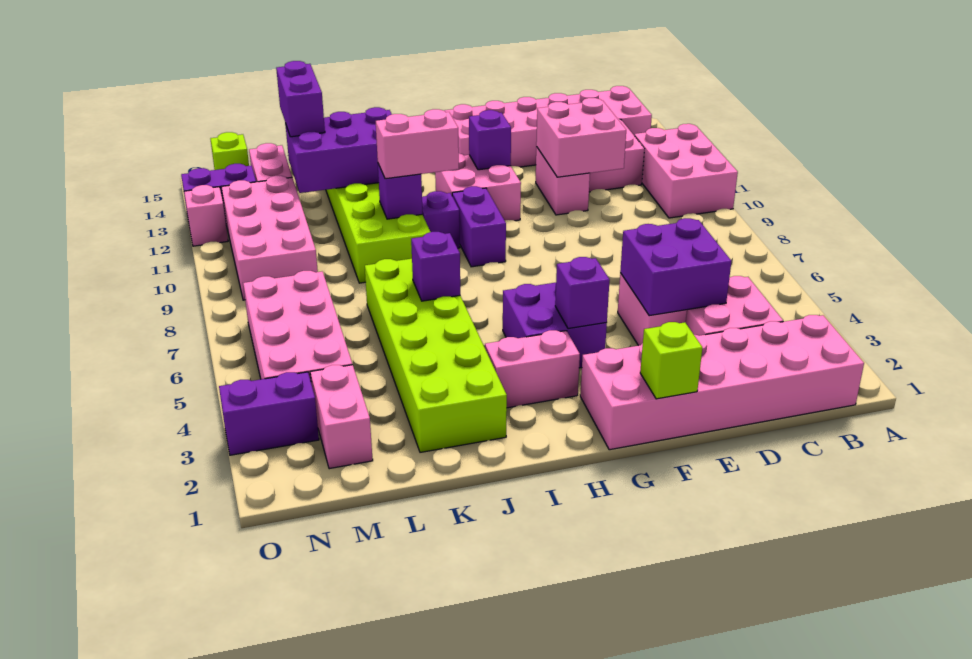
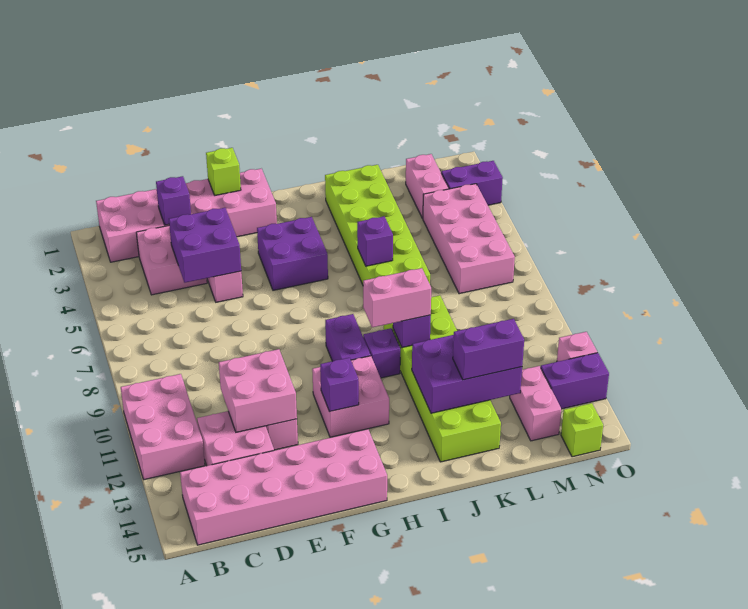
purple brick G4 level 2 -> purple brick D2 level 2
pink brick H3:I3 level 1 -> none
purple brick L13:L14 level 3 -> purple brick K13:L13 level 3
pink brick M9:N12 level 1 -> none

